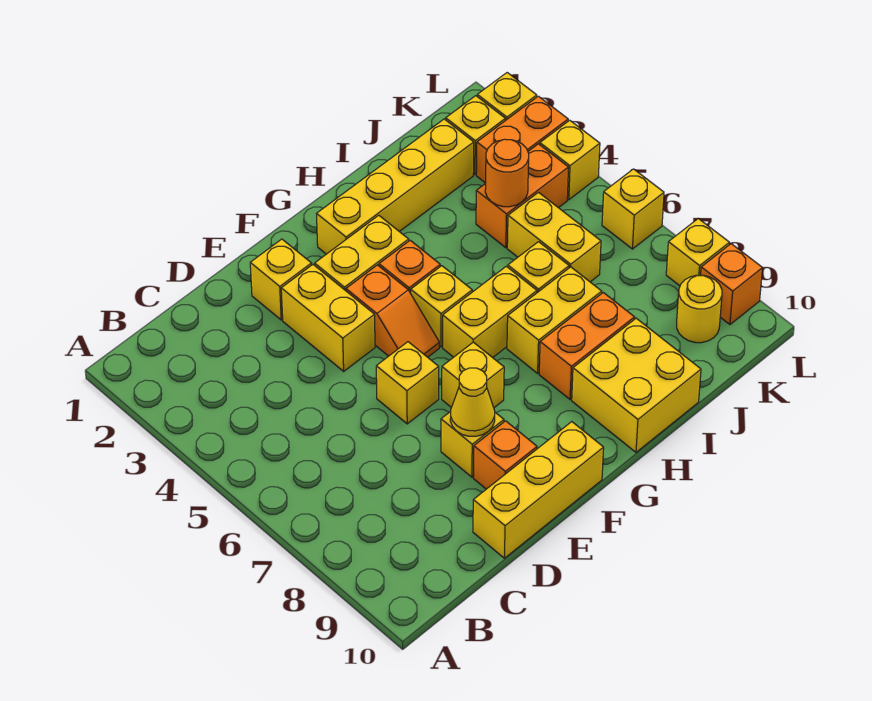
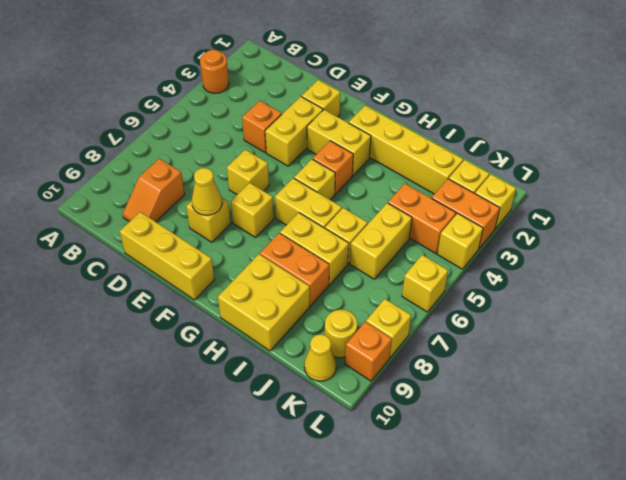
orange brick E9 level 1 -> orange brick D4 level 1
orange slope F4:F5 level 1 top 4 -> orange slope C8:C9 level 1 top 8
orange round brick J4 level 2 -> orange round brick A3 level 1
none -> yellow cone K10 level 1

